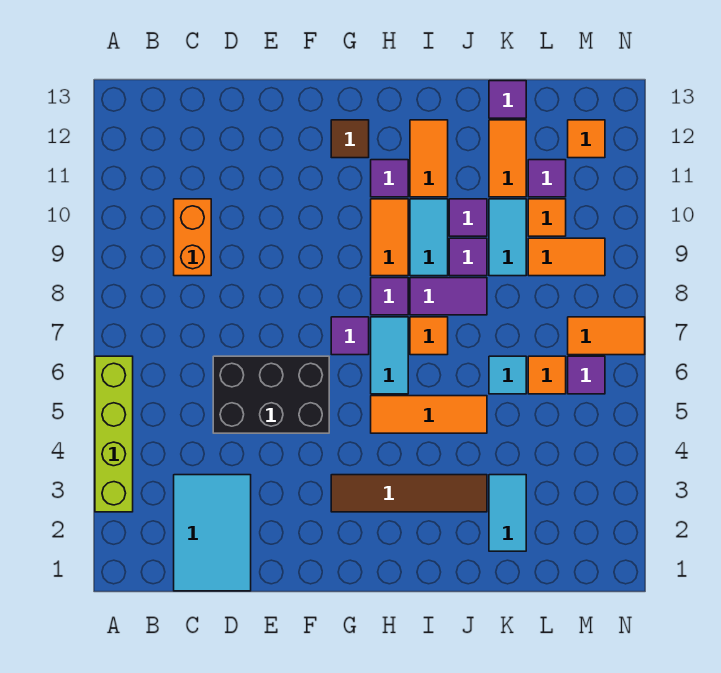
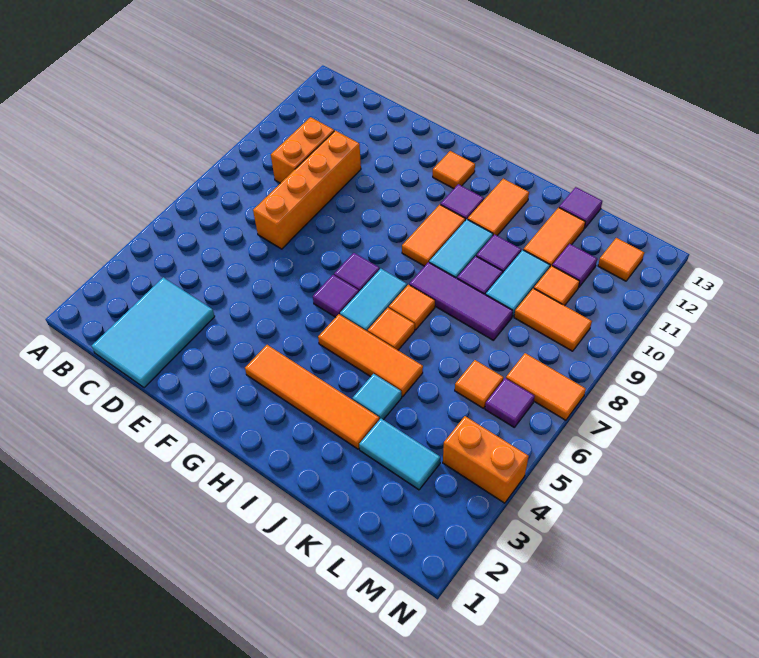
lime brick A3:A6 level 1 -> none
black brick D5:F6 level 1 -> none
none -> orange brick D7:D10 level 1
brown tile G3:J3 level 1 -> orange tile G3:J3 level 1
brown tile G12 level 1 -> orange tile G12 level 1
purple tile H8 level 1 -> purple tile G6 level 1
none -> orange tile I6 level 1
purple tile I8:J8 level 1 -> purple tile I8:K8 level 1
cyan tile K2:K3 level 1 -> cyan tile K3:L3 level 1
cyan tile K6 level 1 -> cyan tile J4 level 1
none -> orange brick M4:N4 level 1

